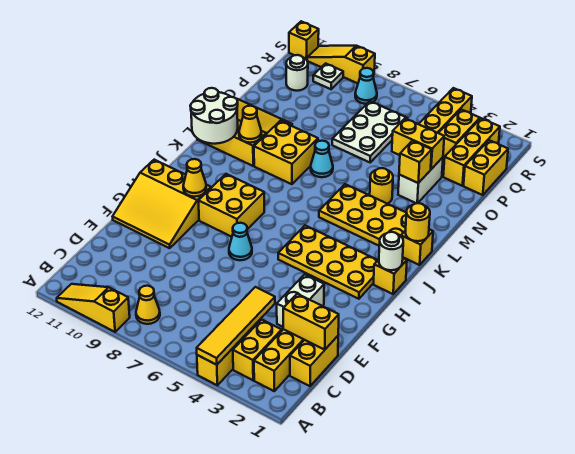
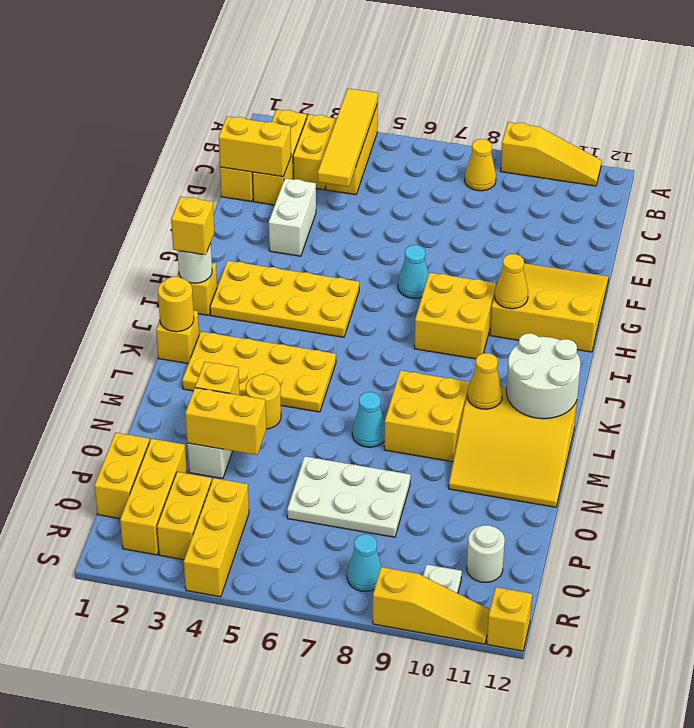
none -> yellow brick I1 level 3
white plate O6:Q7 level 1 -> white plate O6:P8 level 1

